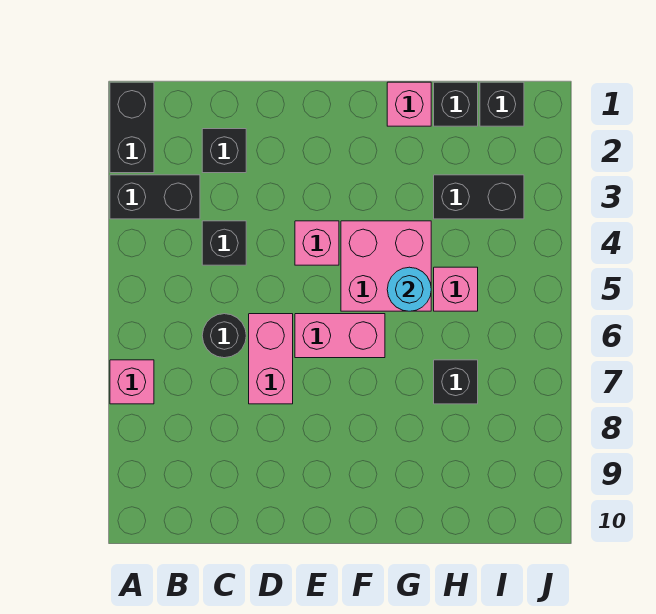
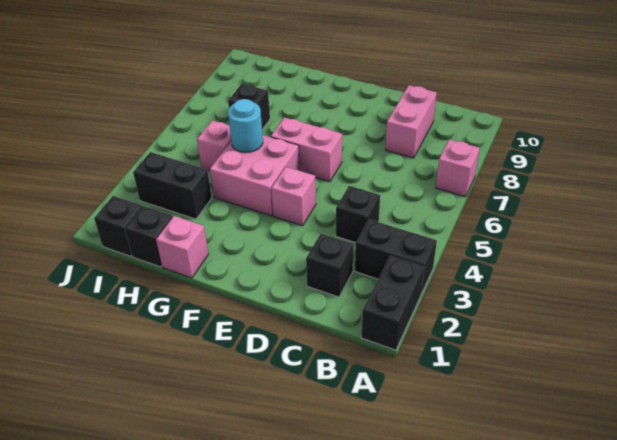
black round brick C6 level 1 -> none
pink brick D6:D7 level 1 -> pink brick C8:C9 level 1

